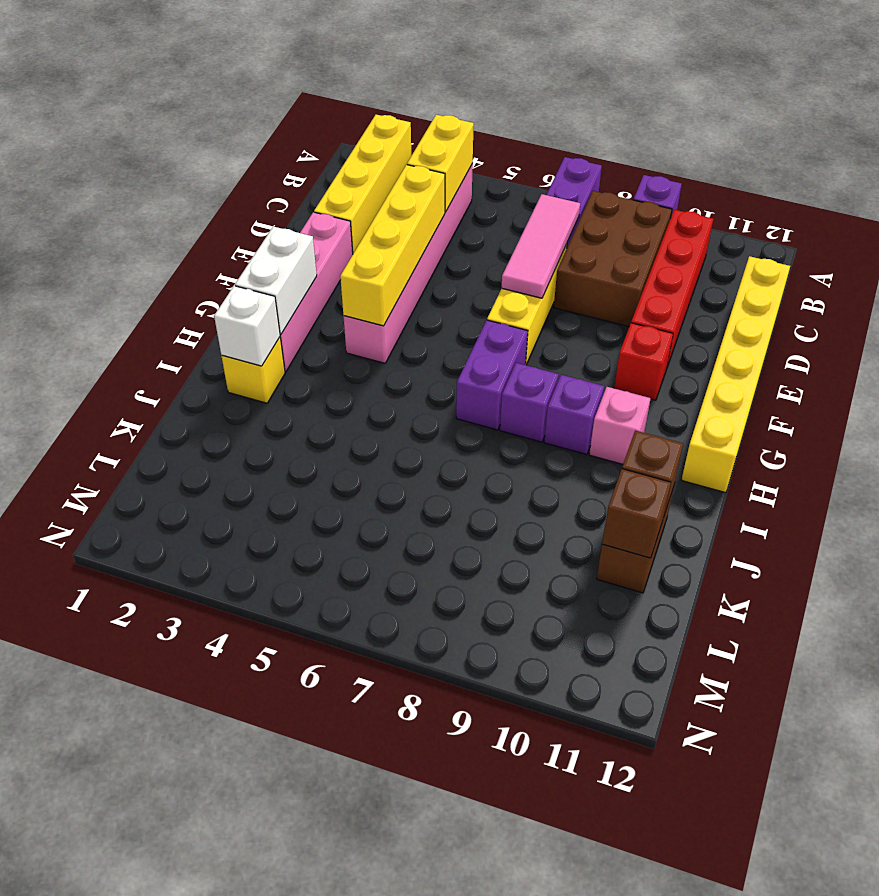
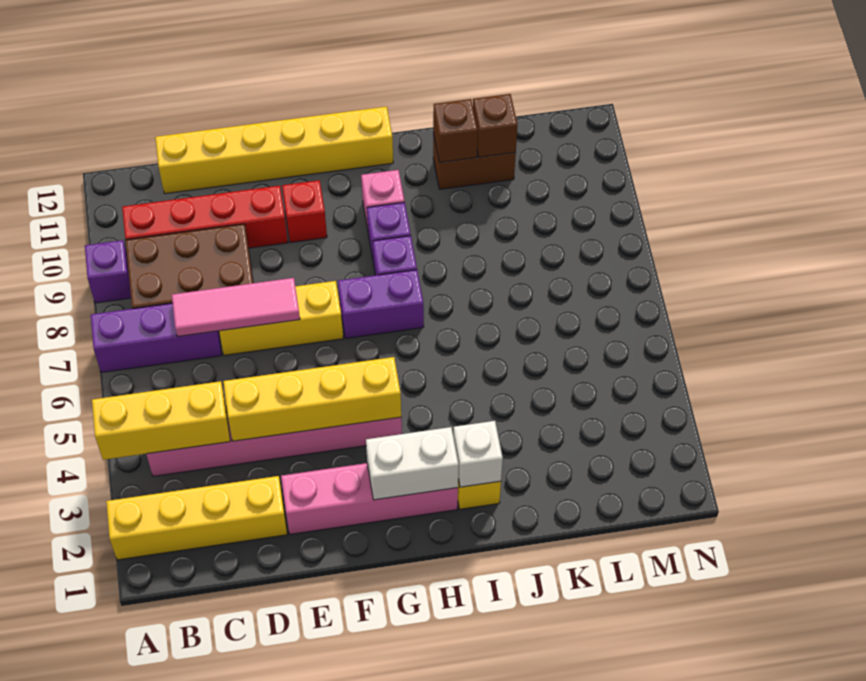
yellow brick B4:C4 level 2 -> yellow brick A4:C4 level 2

